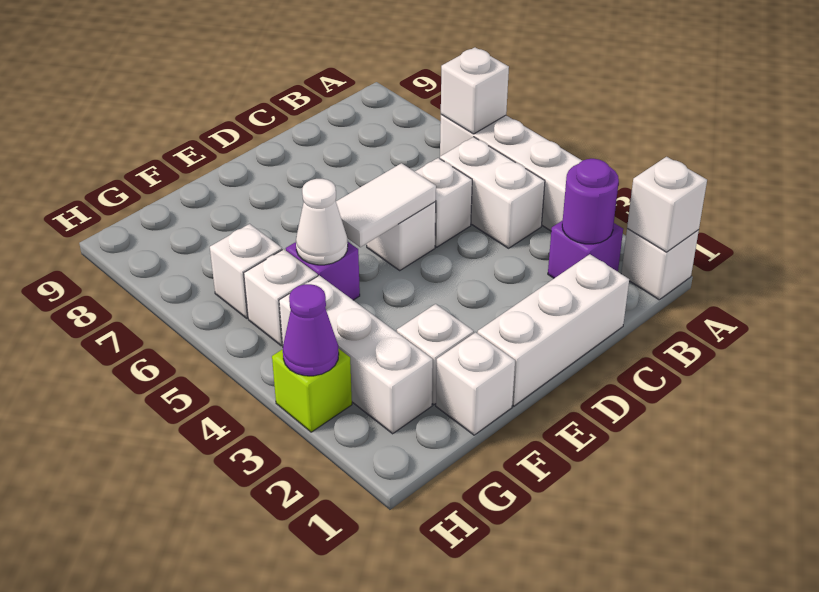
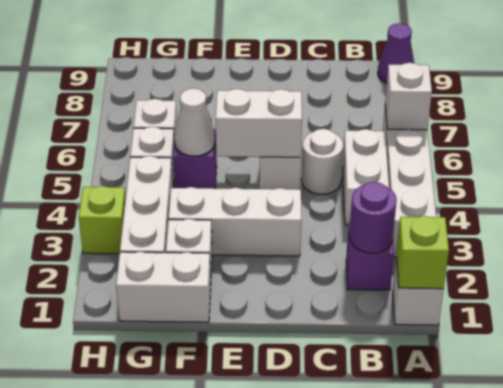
white brick A1 level 2 -> lime brick A1 level 2
white brick C1:E1 level 1 -> white brick D3:F3 level 1
white brick C5 level 1 -> white round brick C5 level 1
white tile D5:E5 level 2 -> white brick D5:E5 level 2
white brick F1 level 1 -> white brick F1:G1 level 1
purple cone H3 level 2 -> purple cone A9 level 1

